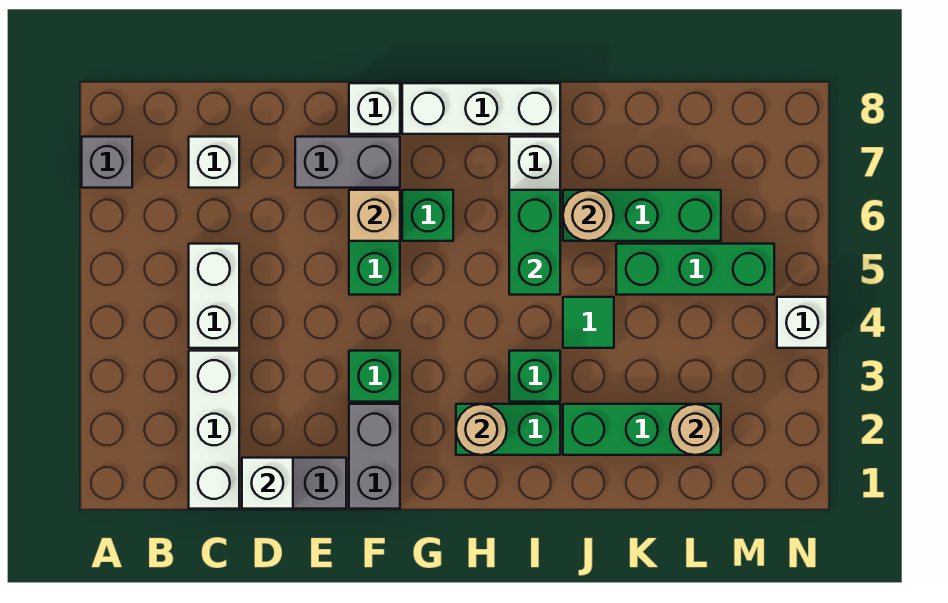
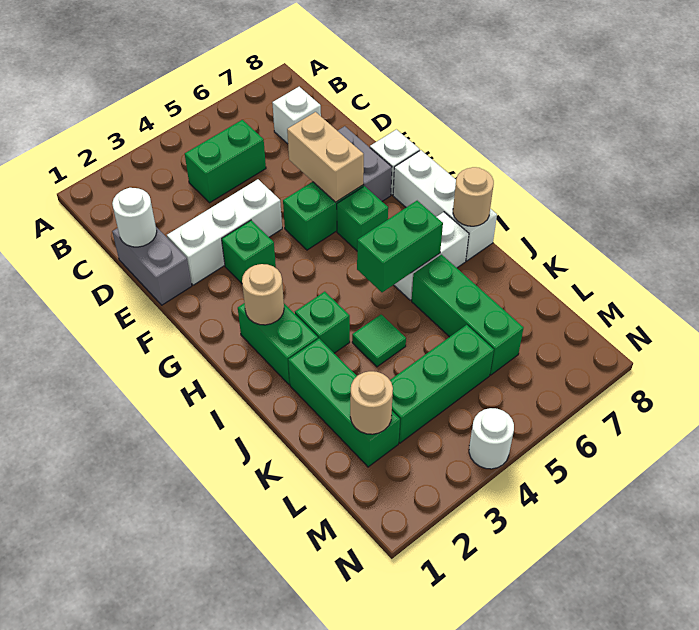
grey brick A7 level 1 -> none
white brick C1:C3 level 1 -> white brick E2:E4 level 1
white brick C4:C5 level 1 -> green brick C4:C5 level 1
white brick D1 level 2 -> white round brick D1 level 2
grey brick F1:F2 level 1 -> none
tan brick F6 level 2 -> tan brick E6:F6 level 2
tan round brick J6 level 2 -> tan round brick I8 level 2
green brick K5:M5 level 1 -> green brick L3:L5 level 1
white brick N4 level 1 -> white round brick N4 level 1

